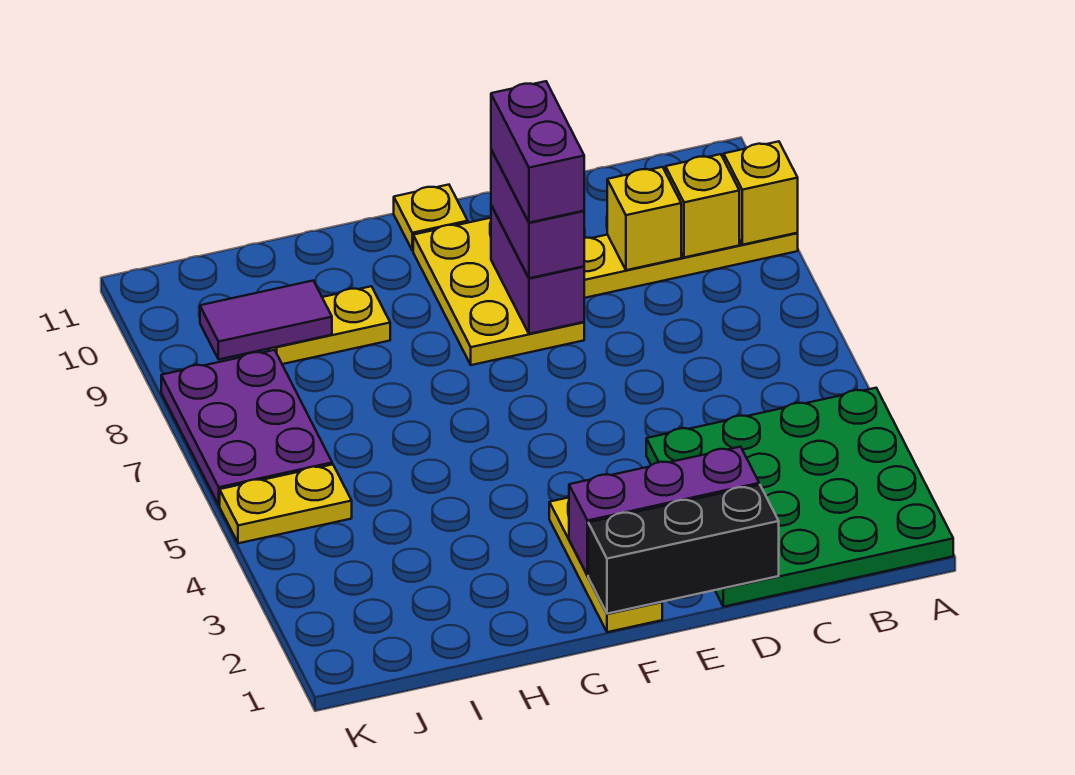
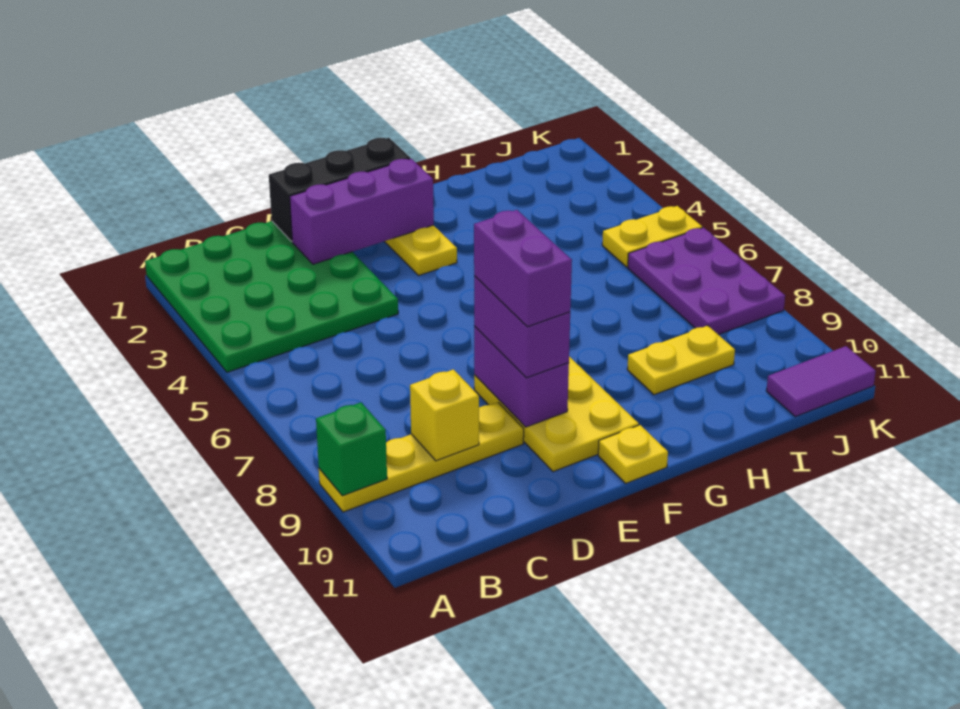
yellow brick A9 level 2 -> green brick A9 level 2
yellow brick B9 level 2 -> none
purple tile I9:J9 level 2 -> purple tile J11:K11 level 1

